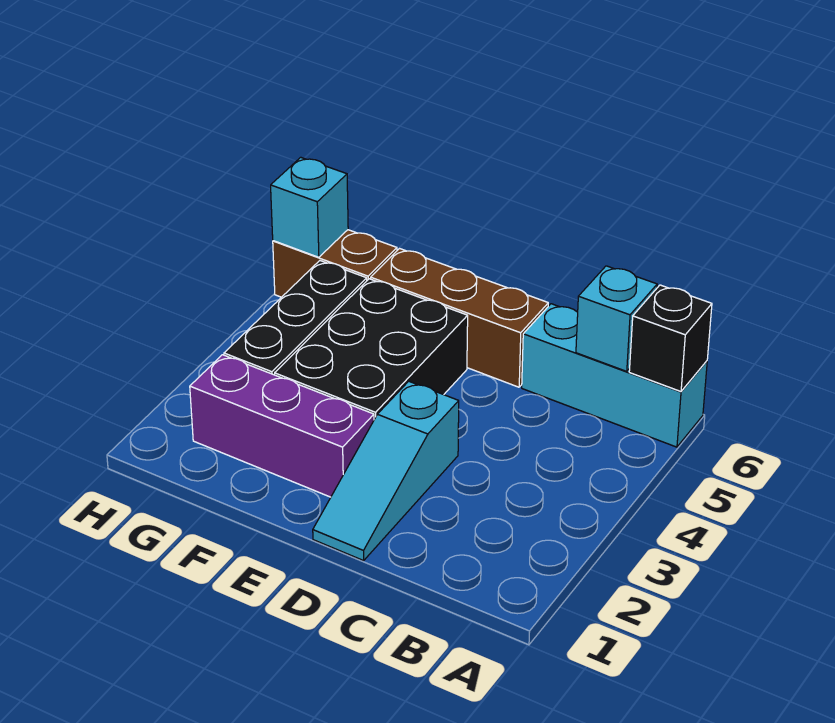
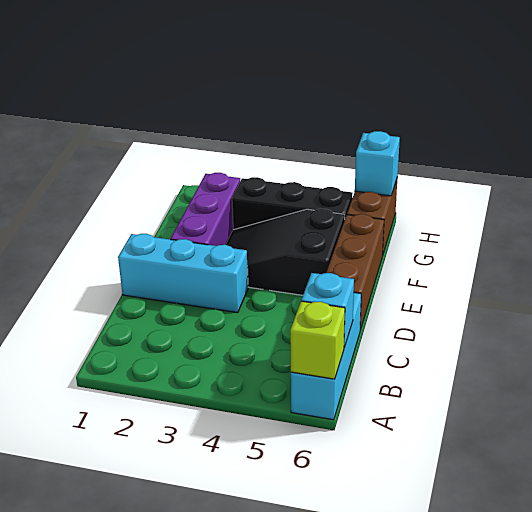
black brick A6 level 2 -> lime brick A6 level 2
cyan slope D1:D3 level 1 top 3 -> cyan brick D1:D3 level 1
black brick E3:F5 level 1 -> black slope E3:F5 level 1 top 5

